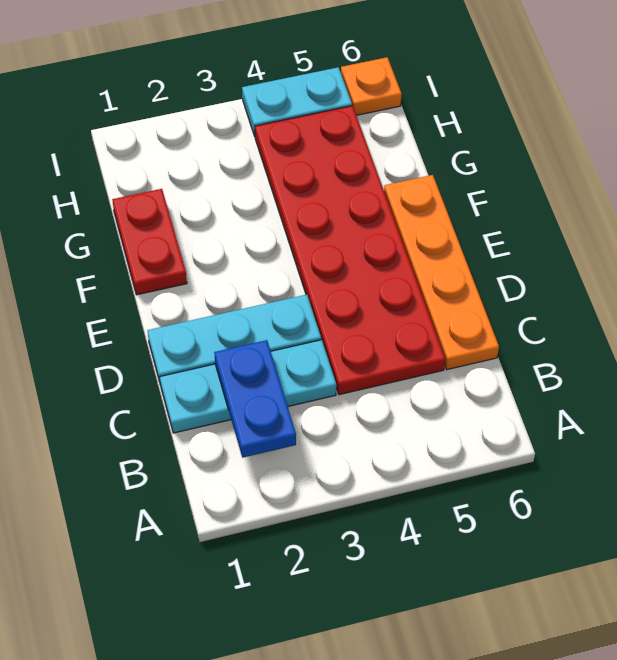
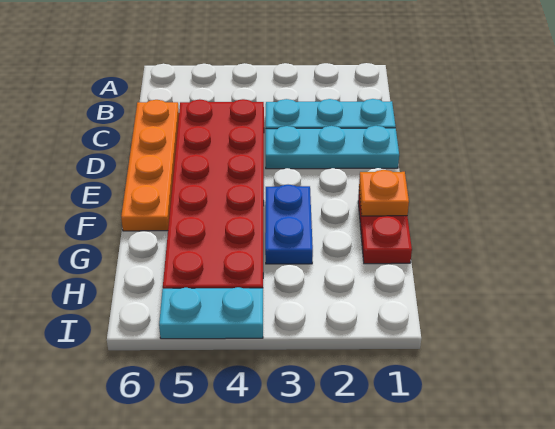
blue plate B2:C2 level 2 -> blue plate F3:G3 level 1
orange plate I6 level 1 -> orange plate F1 level 2

